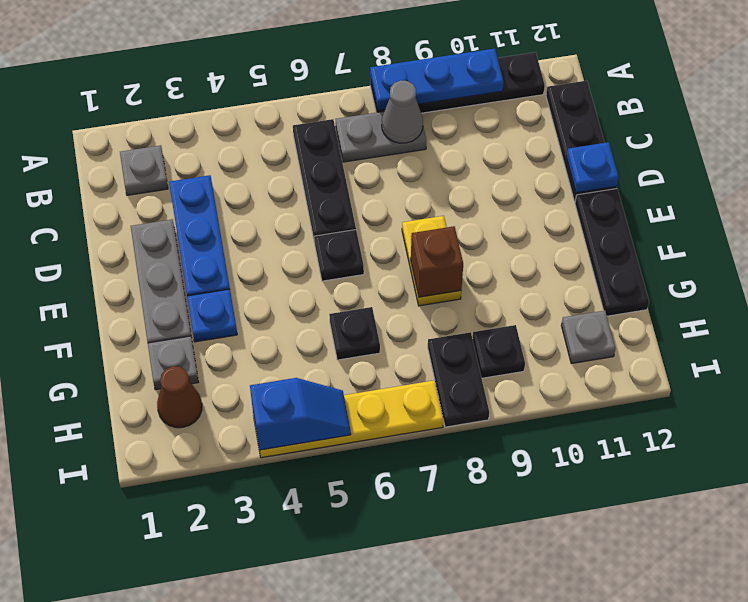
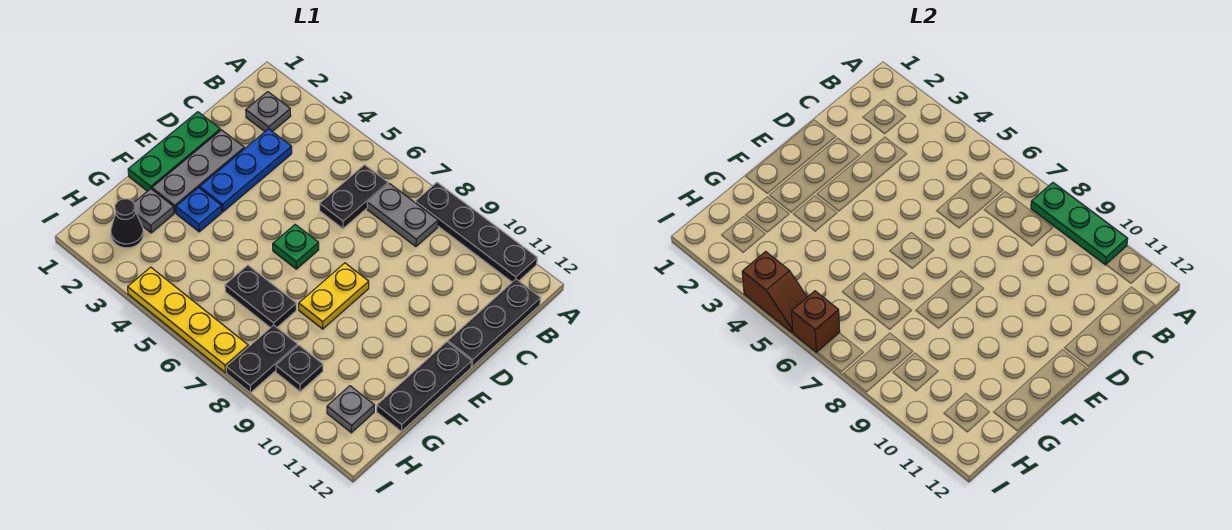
blue plate A8:A10 level 2 -> green plate A8:A10 level 2
black plate B6:D6 level 1 -> black plate B6:C6 level 1
grey cone B8 level 2 -> none
none -> green plate D1:F1 level 1
blue plate D12 level 2 -> none
black plate E6 level 1 -> green plate E6 level 1
brown brick F8 level 2 -> brown brick I6 level 2
black plate G6 level 1 -> black plate G6:G7 level 1
brown cone H2 level 1 -> black cone H2 level 1
blue slope I4:I5 level 2 top 4 -> brown slope I4:I5 level 2 top 4

